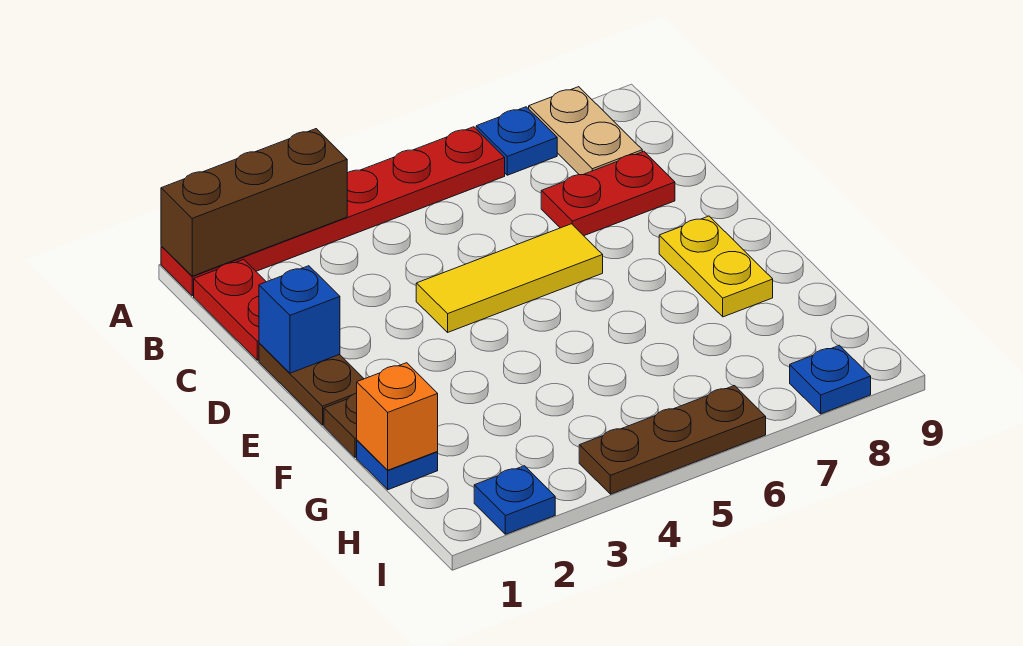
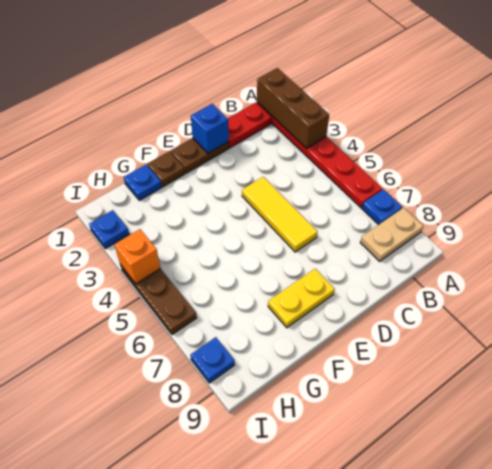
red plate C7:C8 level 1 -> none
orange brick G1 level 2 -> orange brick I4 level 2

